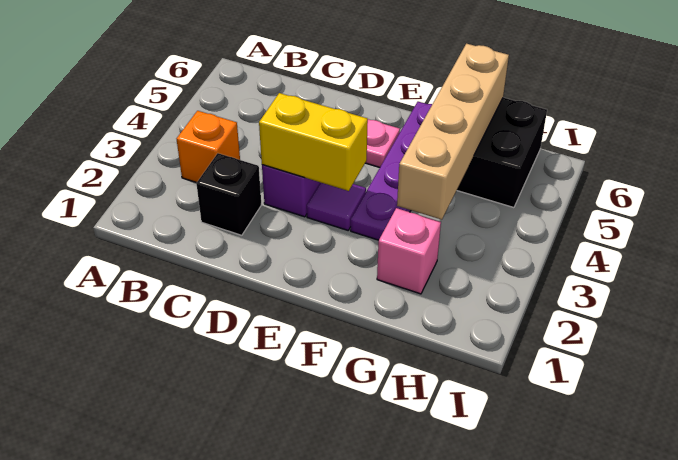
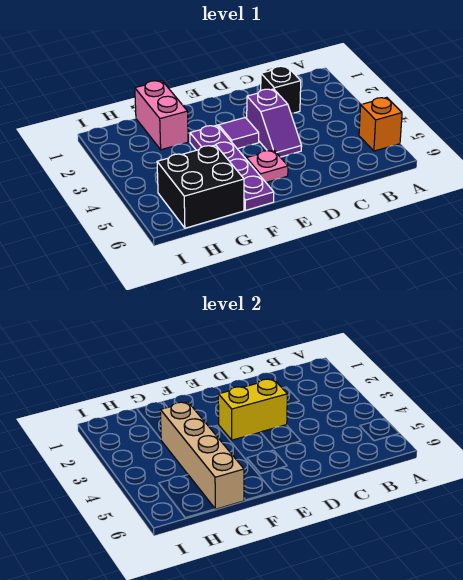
orange brick B3 level 1 -> orange brick A5 level 1
pink brick G2 level 1 -> pink brick G1:G2 level 1

